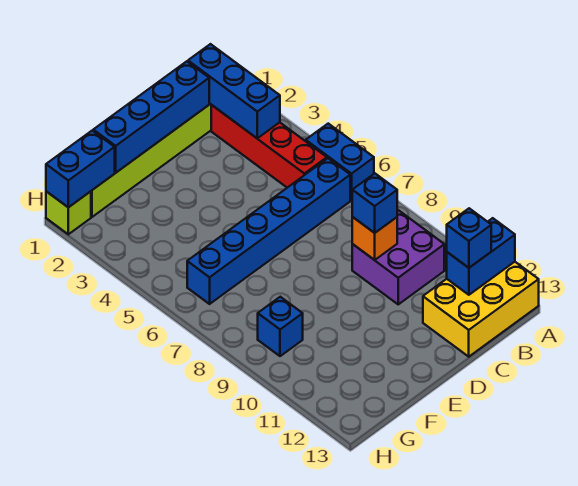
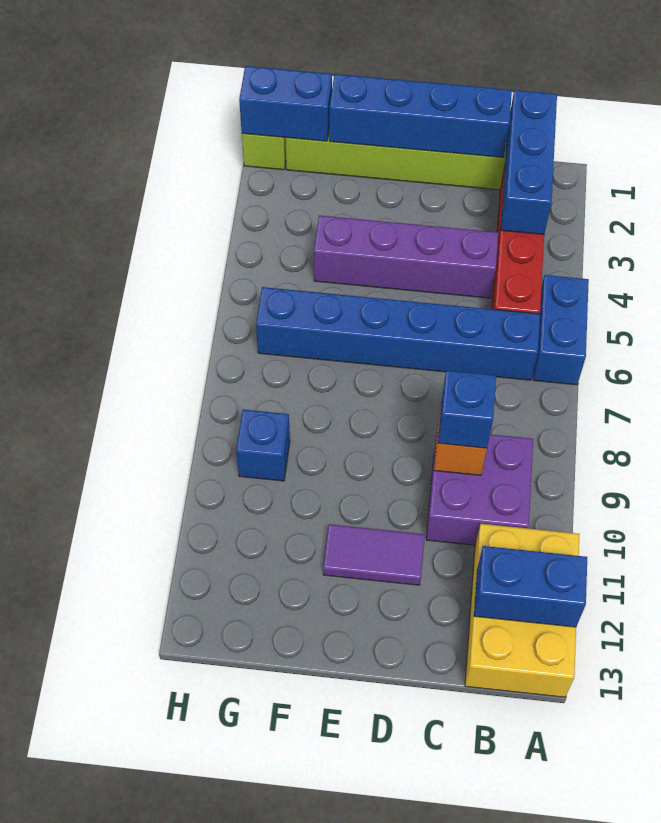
yellow brick A12:C13 level 1 -> yellow brick A11:B13 level 1
blue brick B12 level 3 -> none
none -> purple brick C4:F4 level 1
none -> purple tile D11:E11 level 1

